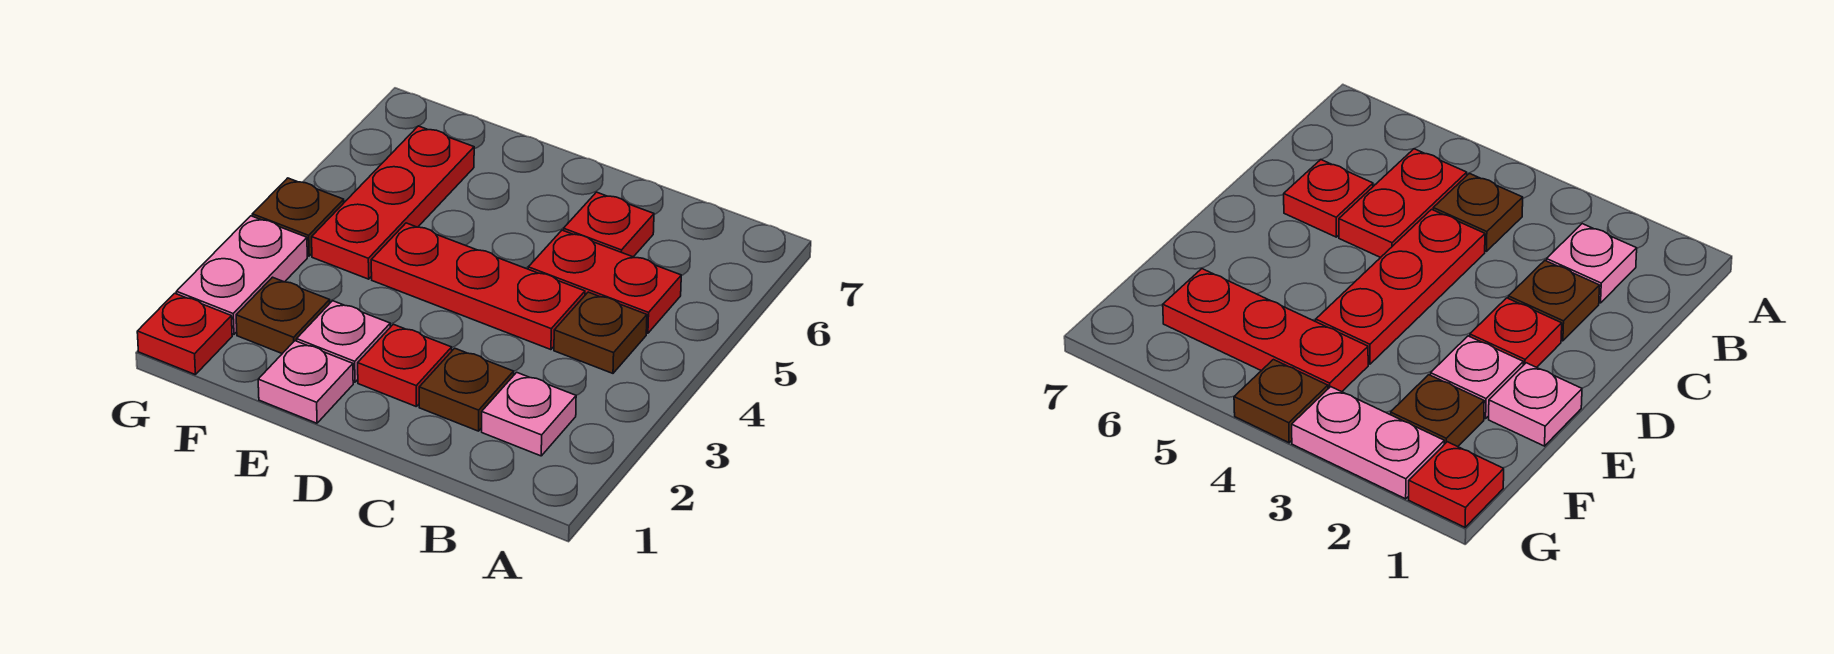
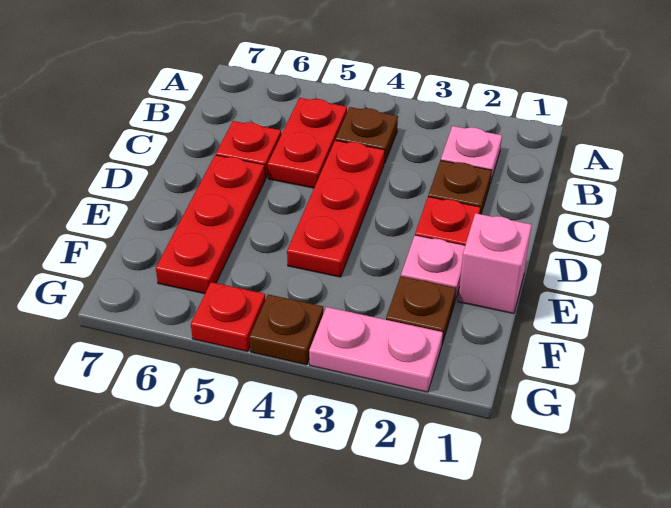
pink plate E1 level 1 -> pink brick E1 level 1
red plate F4:F6 level 1 -> red plate D6:F6 level 1
red plate G1 level 1 -> red plate G5 level 1

